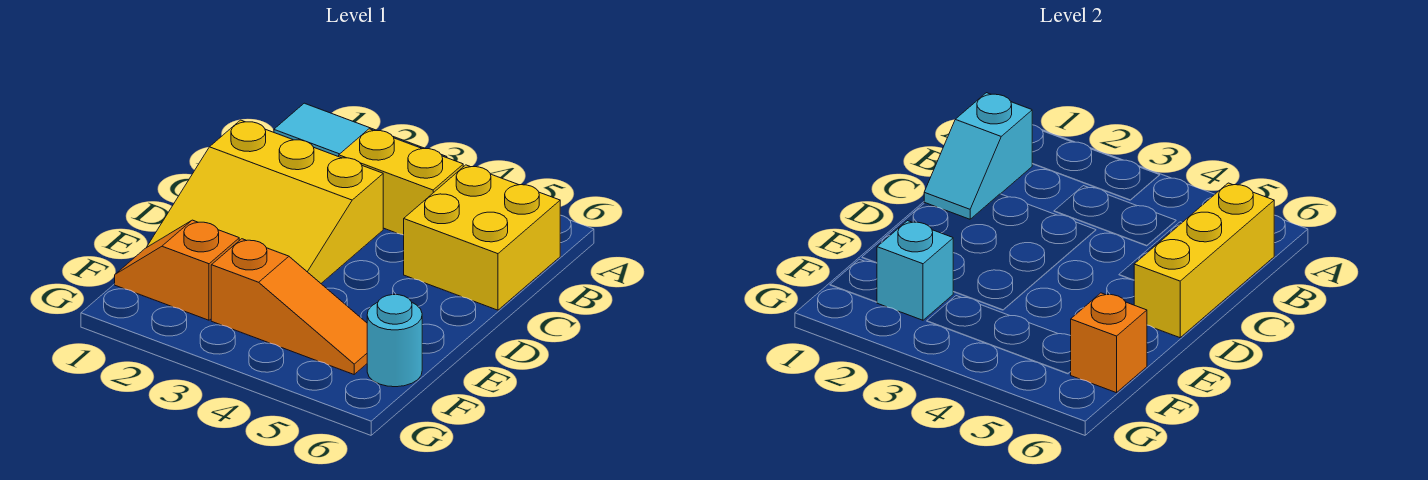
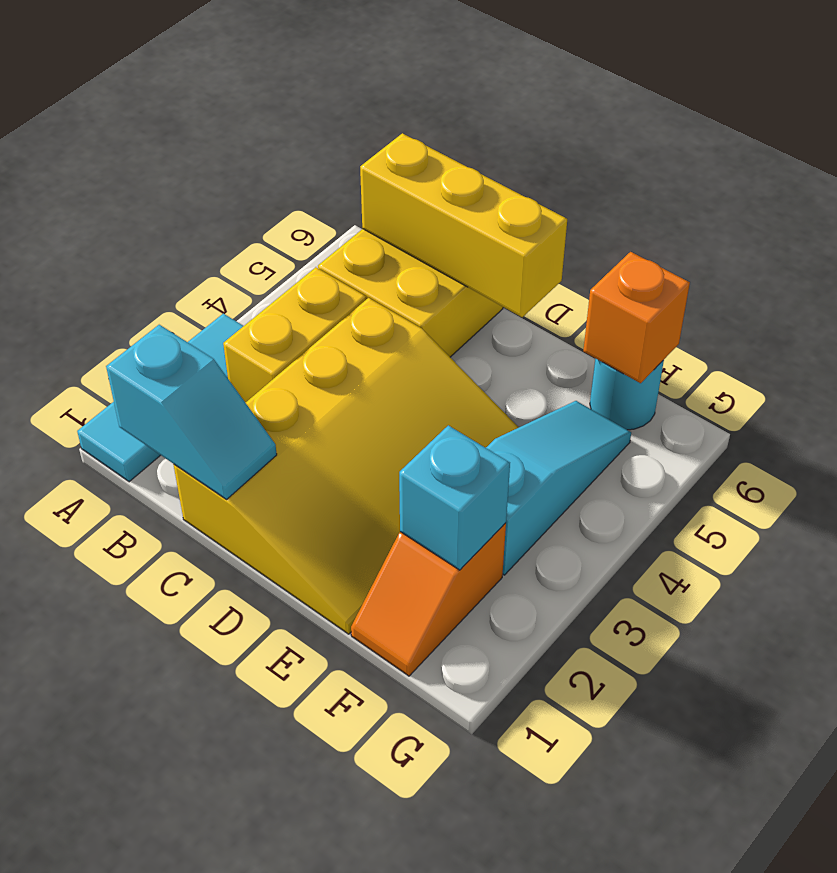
yellow slope C1:E3 level 1 top C -> yellow slope C1:E4 level 1 top C
orange slope F3:F5 level 1 top 3 -> cyan slope F3:F5 level 1 top 3

